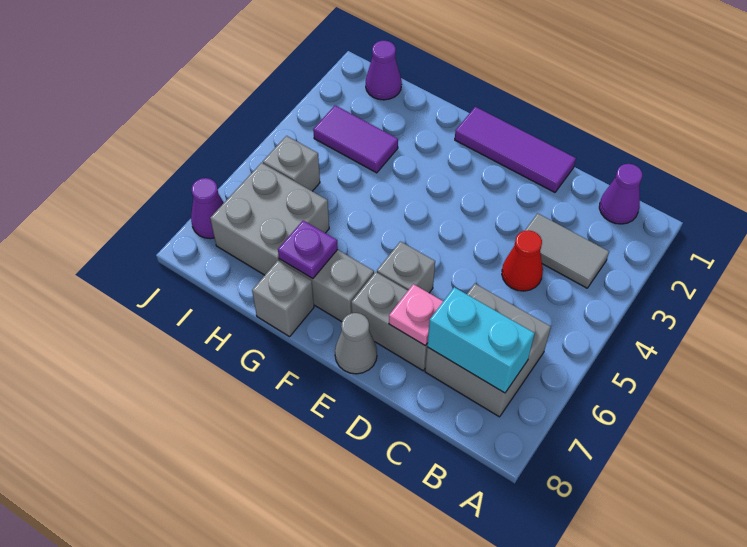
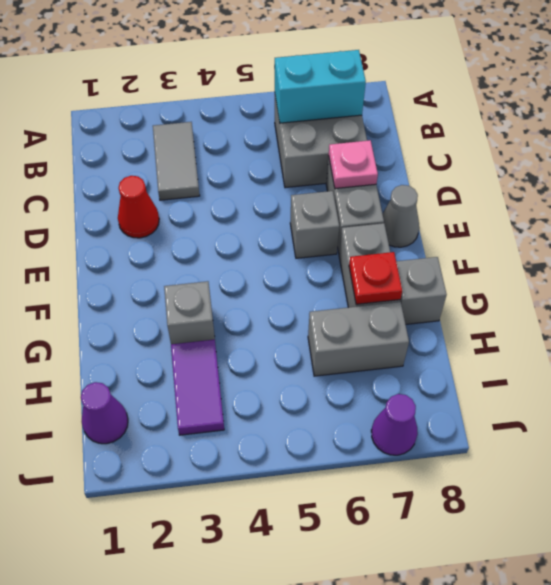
purple cone B1 level 1 -> none
cyan brick B7:C7 level 2 -> cyan brick B6:B7 level 2
red cone C4 level 1 -> red cone D2 level 1
purple tile D1:F1 level 1 -> none
purple plate G7 level 2 -> red plate G7 level 2
grey brick H6:I7 level 1 -> grey brick H6:H7 level 1
grey brick I5 level 1 -> grey brick G3 level 1

